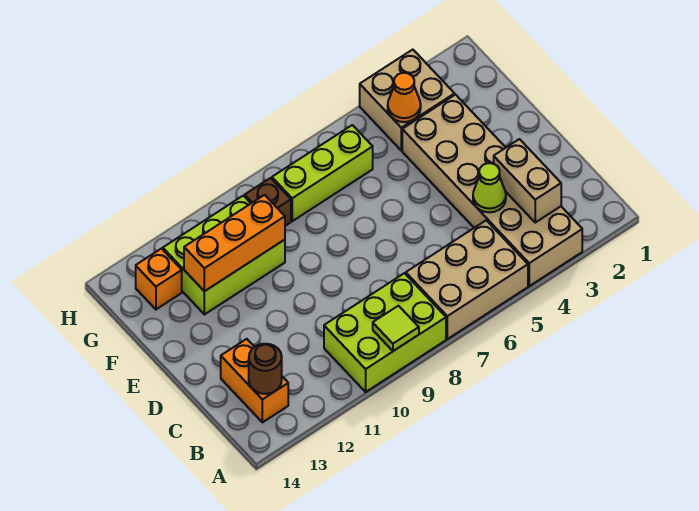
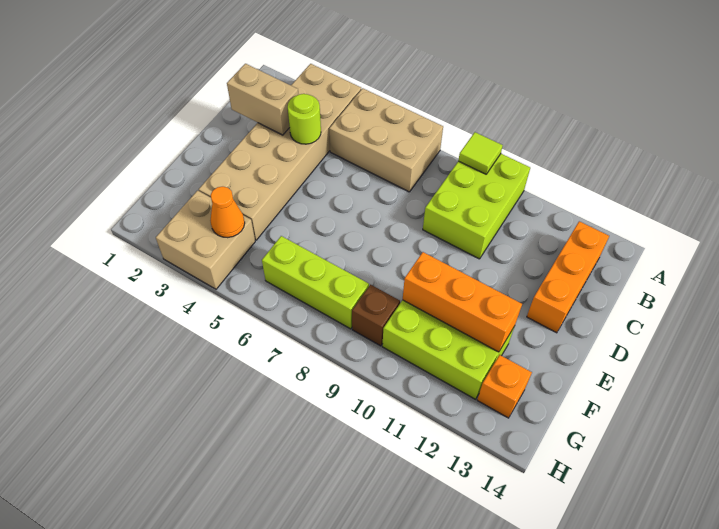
lime brick A8:B10 level 1 -> lime brick A9:C10 level 1
tan brick B3:C3 level 2 -> tan brick C2:C3 level 2
orange brick B13:C13 level 1 -> orange brick B13:D13 level 1
brown round brick B13 level 2 -> none
lime cone C4 level 2 -> lime round brick C4 level 2

